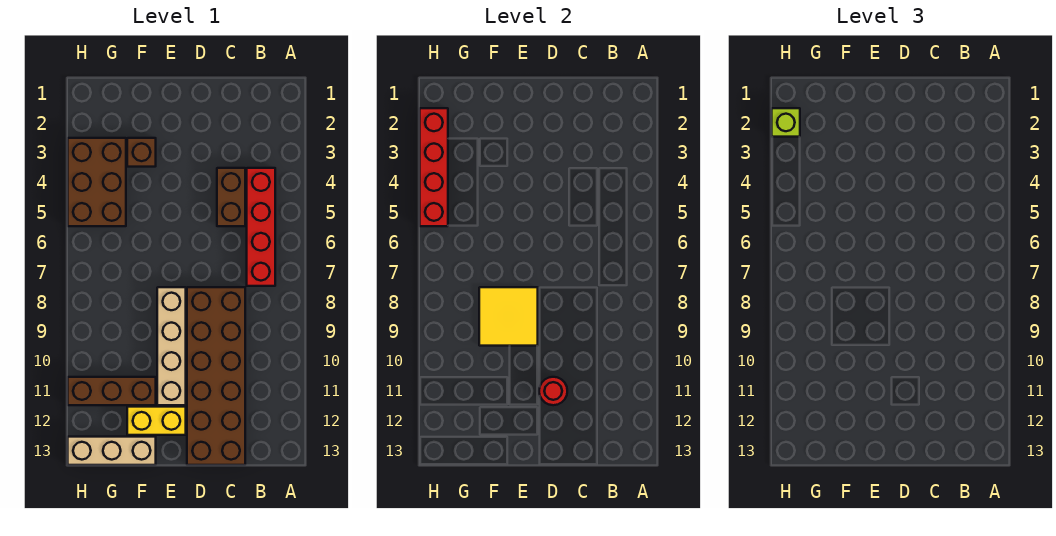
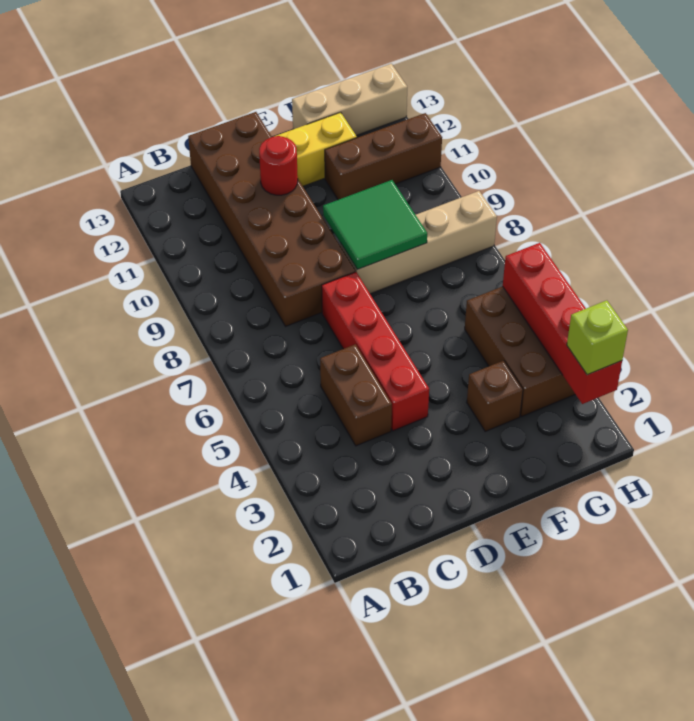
red brick B4:B7 level 1 -> red brick D4:D7 level 1
tan brick E8:E11 level 1 -> tan brick E8:H8 level 1
yellow tile E8:F9 level 2 -> green tile E8:F9 level 2

